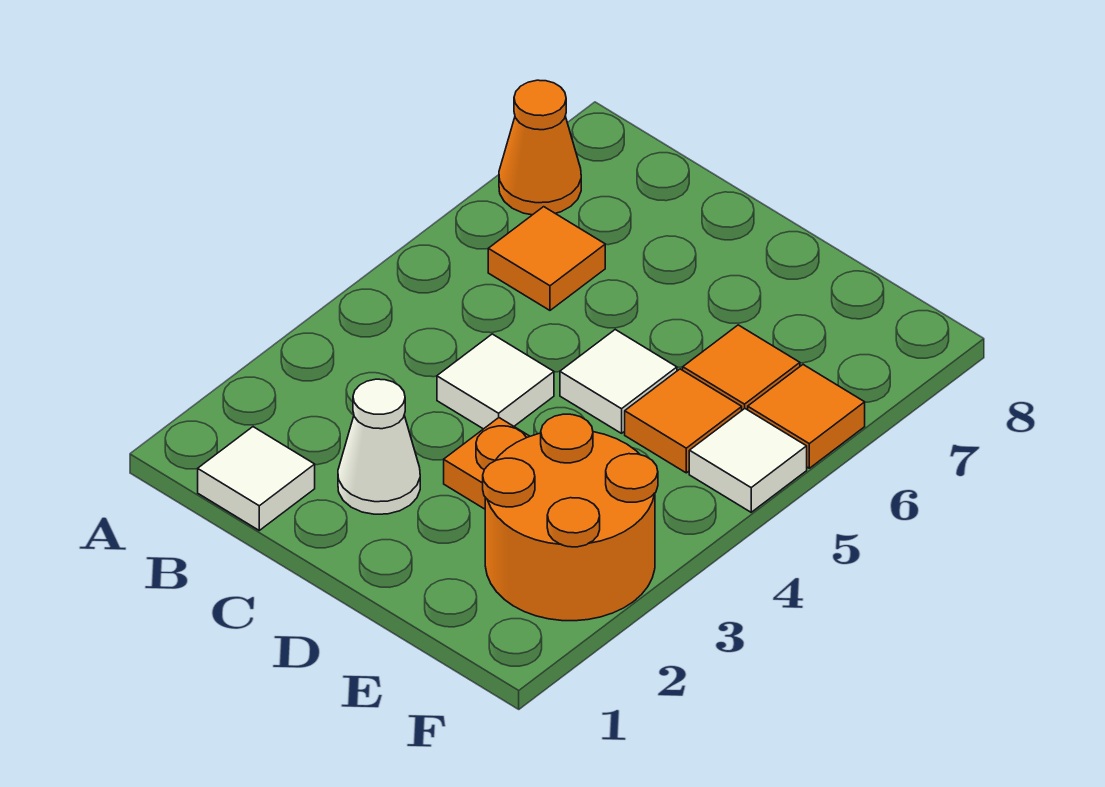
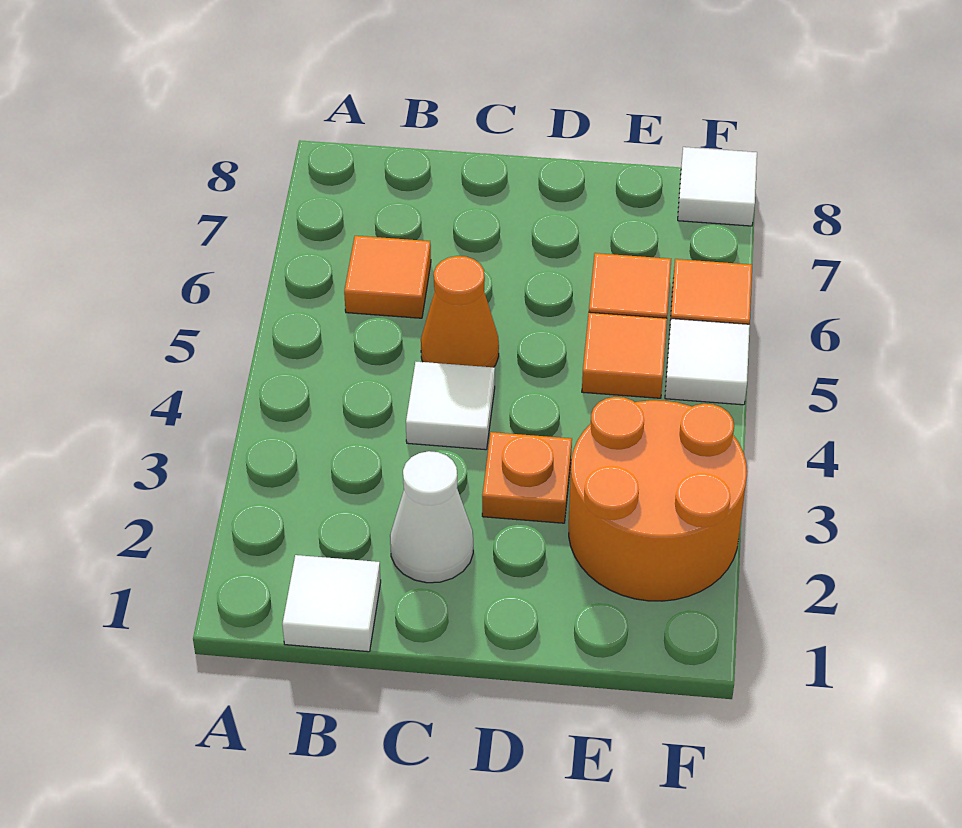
orange cone A7 level 1 -> orange cone C5 level 1
white tile D5 level 1 -> white tile F8 level 1

